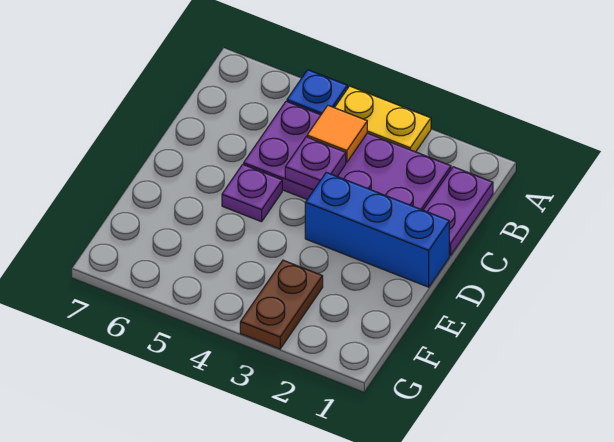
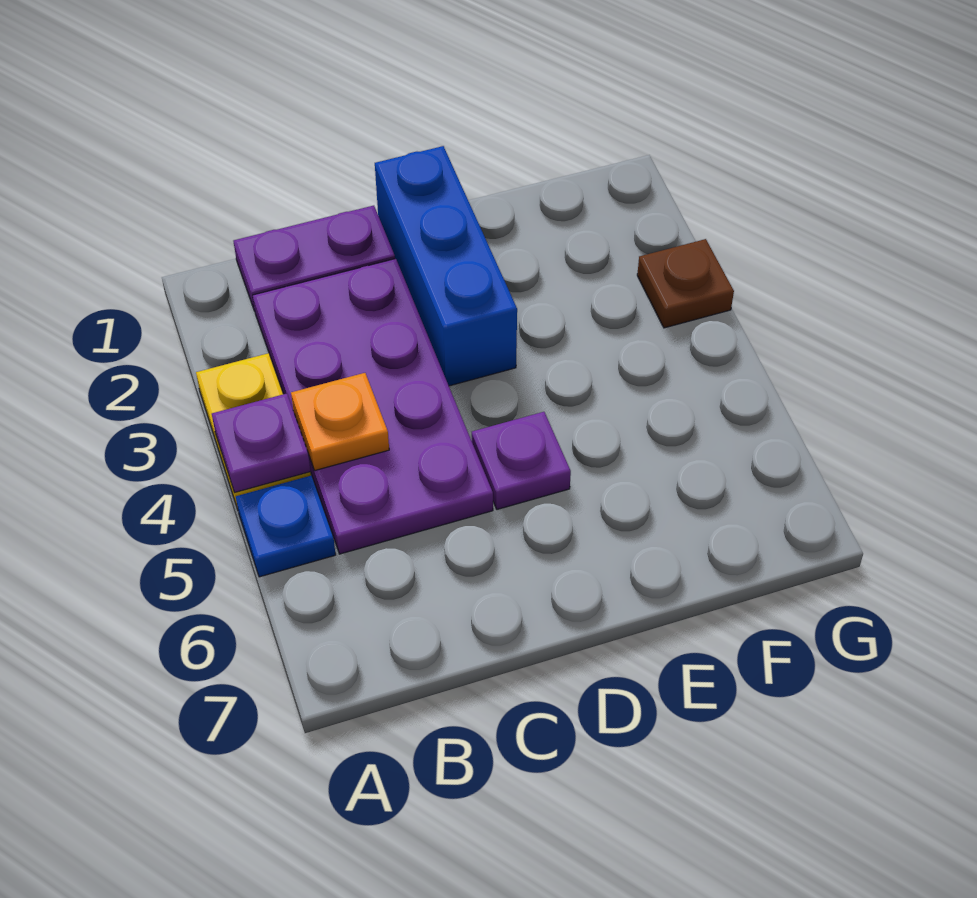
orange tile B4 level 2 -> orange plate B4 level 2
purple plate C4 level 2 -> purple plate A4 level 2
brown plate F3:G3 level 1 -> brown plate G3 level 1

